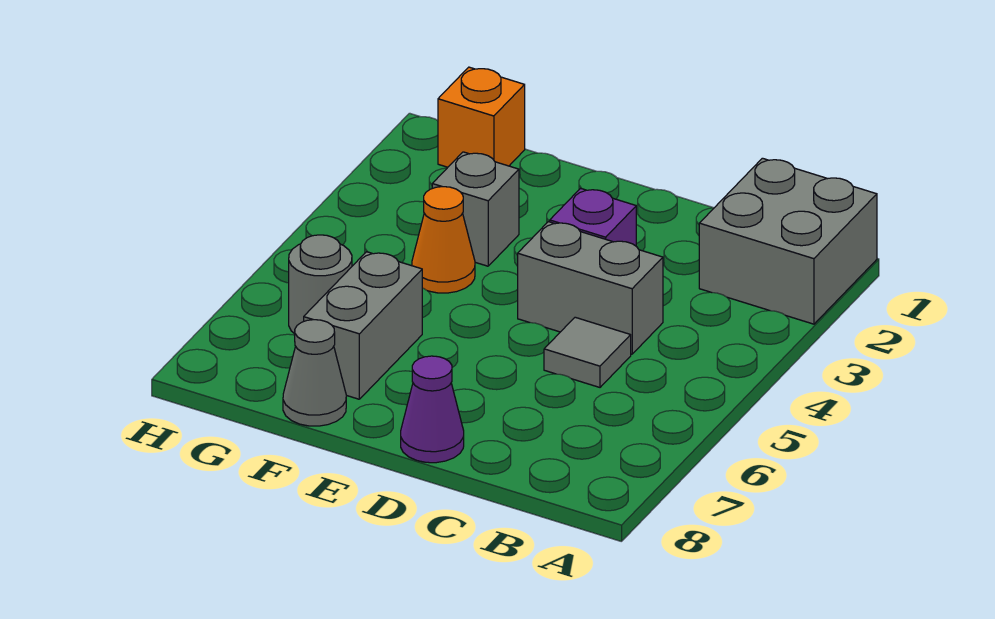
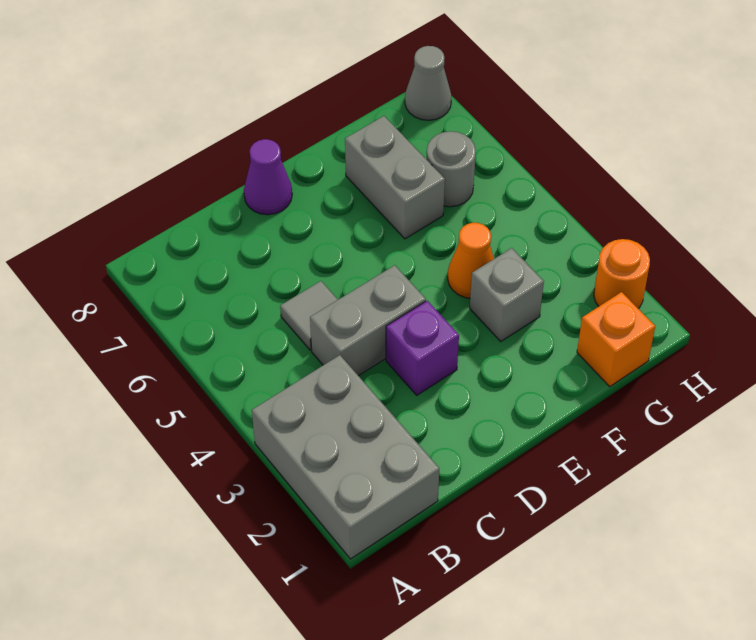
grey brick A1:B2 level 1 -> grey brick A1:B3 level 1
grey cone F8 level 1 -> grey cone H8 level 1
none -> orange round brick H2 level 1

